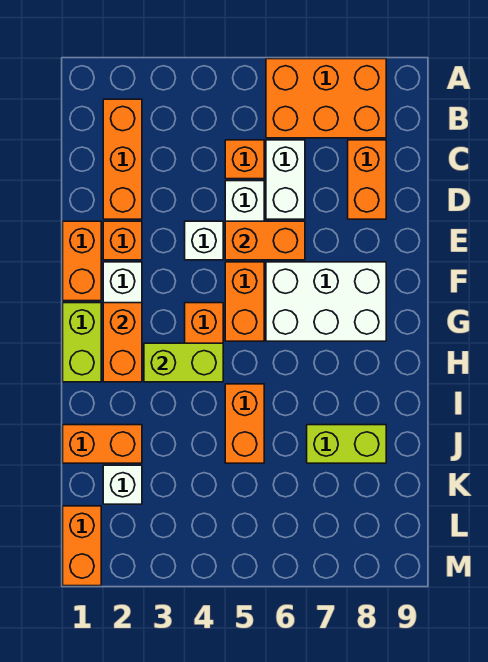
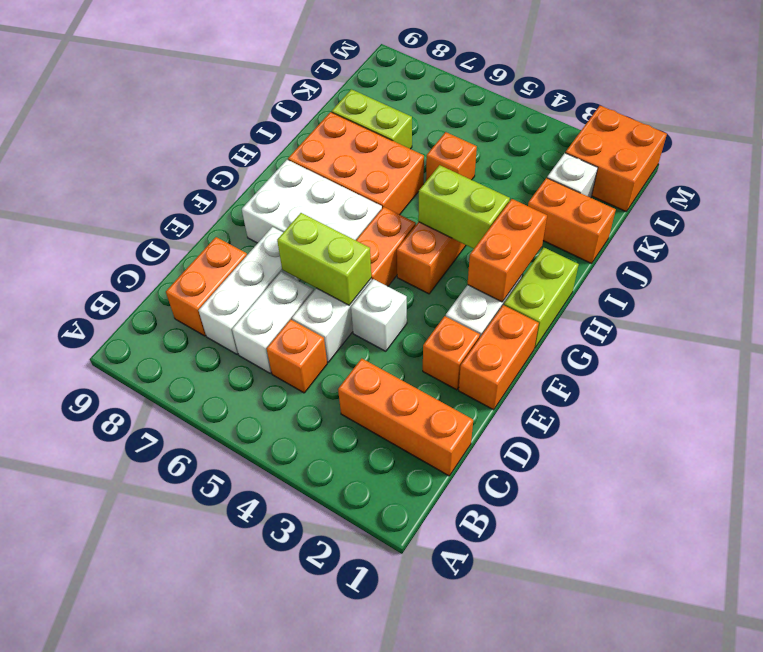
orange brick A6:B8 level 1 -> orange brick H6:I8 level 1
orange brick B2:D2 level 1 -> orange brick C1:C3 level 1
none -> white brick C7:E7 level 1
orange brick E5:E6 level 2 -> lime brick E5:E6 level 2
orange brick I5:J5 level 1 -> orange brick J5 level 1
orange brick L1:M1 level 1 -> orange brick L1:M2 level 1

